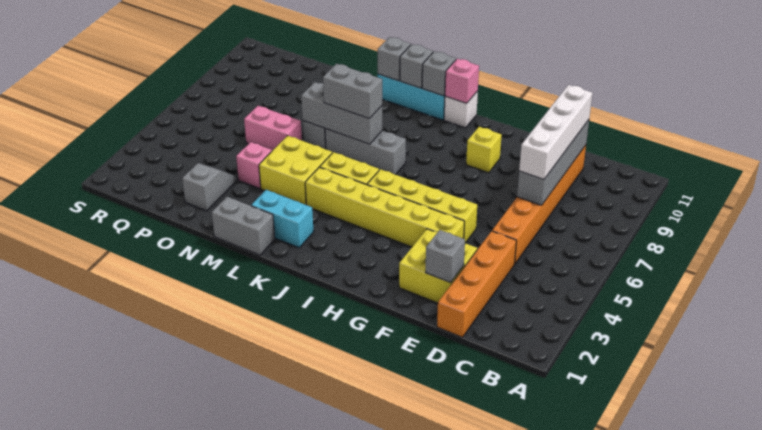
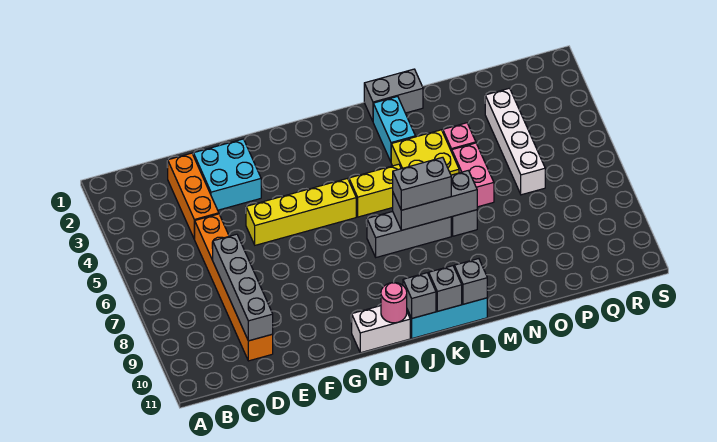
orange brick D1:D4 level 1 -> orange brick D2:D4 level 1
white brick D7:D10 level 3 -> white brick P3:P6 level 1
yellow brick E2:F3 level 1 -> cyan brick E2:F3 level 1
grey brick E2 level 2 -> none
yellow brick F4:K4 level 1 -> none
yellow brick G9 level 1 -> none
white brick I11 level 1 -> white brick H11:I11 level 1
pink brick I11 level 2 -> pink round brick I11 level 2
cyan brick K2:L2 level 1 -> cyan brick L2:L3 level 1
pink brick N6:O6 level 1 -> pink brick N5:N6 level 1
grey slope O2:O3 level 1 top 2 -> none

